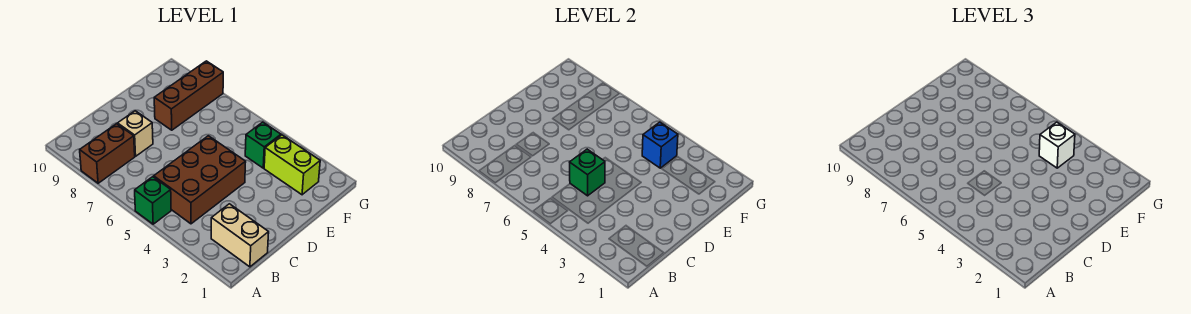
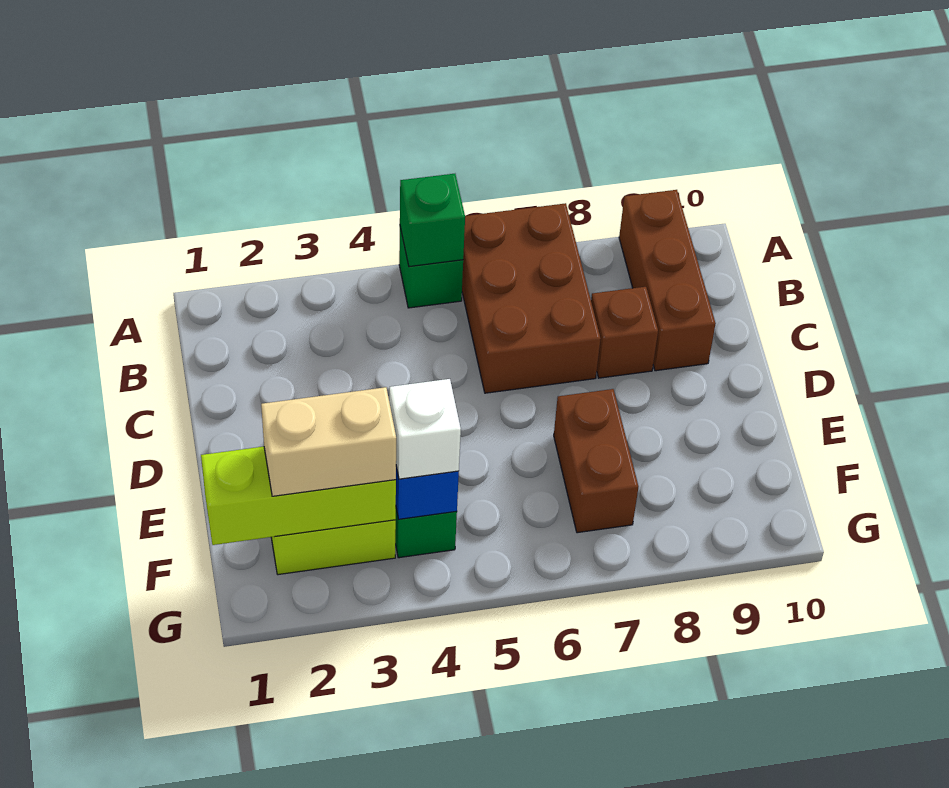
brown brick A8:B8 level 1 -> brown brick E7:F7 level 1
tan brick B1:B2 level 1 -> tan brick F2:F3 level 3
brown brick B4:D5 level 1 -> brown brick A6:C7 level 1
green brick C5 level 2 -> green brick A5 level 2
tan brick C8 level 1 -> brown brick C8 level 1
brown brick E8:G8 level 1 -> brown brick A9:C9 level 1
none -> lime brick F1:F3 level 2

